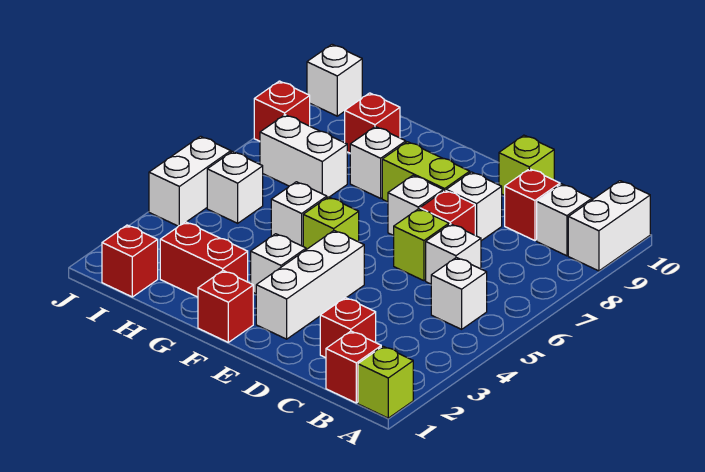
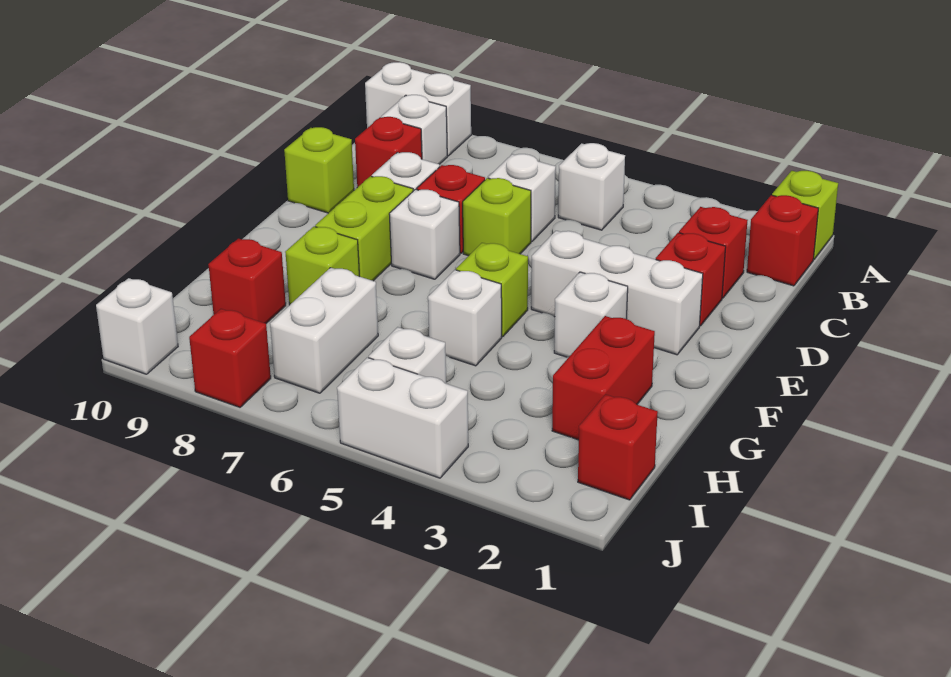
red brick F1 level 1 -> red brick D2 level 1
white brick G8 level 1 -> lime brick G8 level 1

